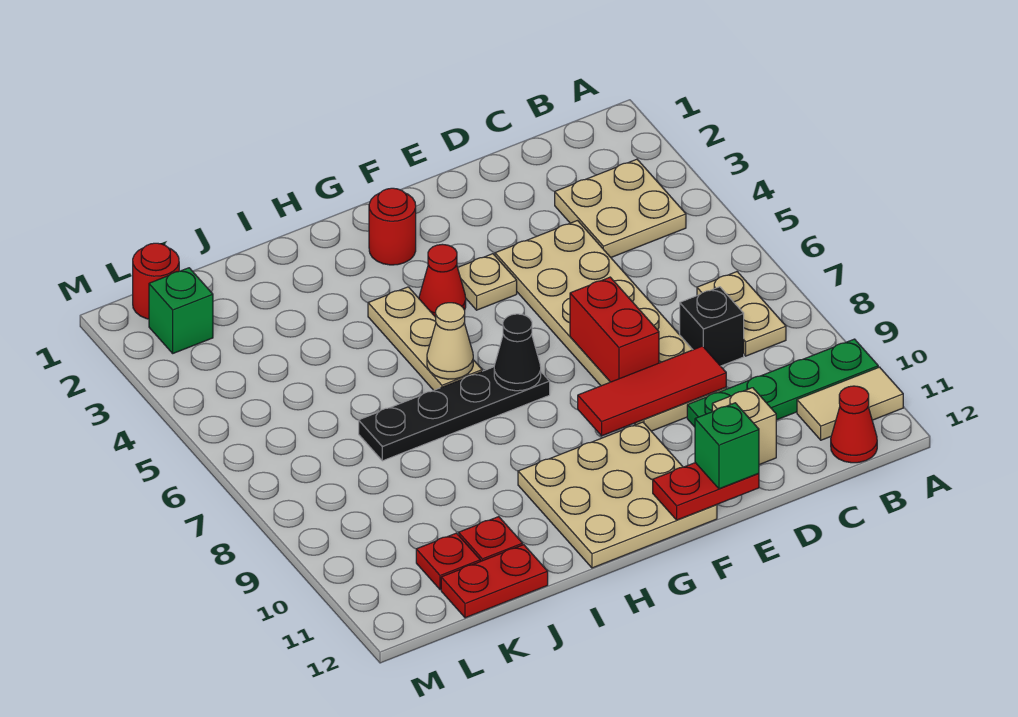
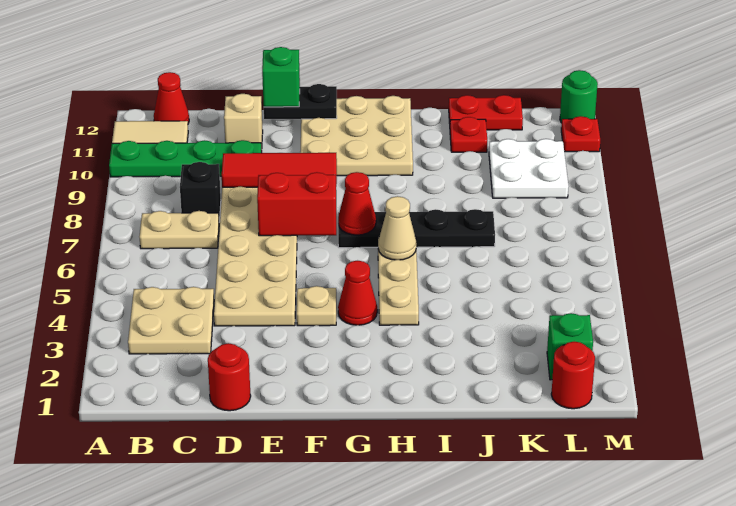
tan plate B7:B8 level 1 -> tan plate B7:C7 level 1
red brick E7:E8 level 2 -> red brick E7:F7 level 2
red plate E12:F12 level 2 -> black plate E12:F12 level 2
red round brick G2 level 1 -> red round brick D1 level 1
black cone G7 level 2 -> red cone G7 level 2
none -> white plate K9:L10 level 1
red plate K11 level 1 -> red plate M11 level 1
none -> green round brick M12 level 1

